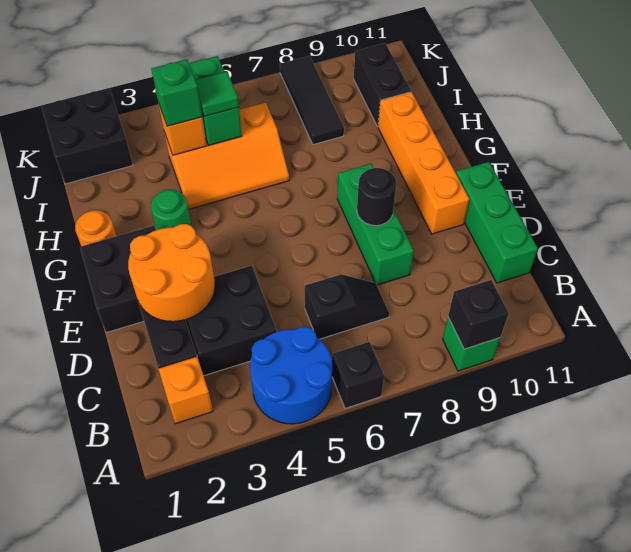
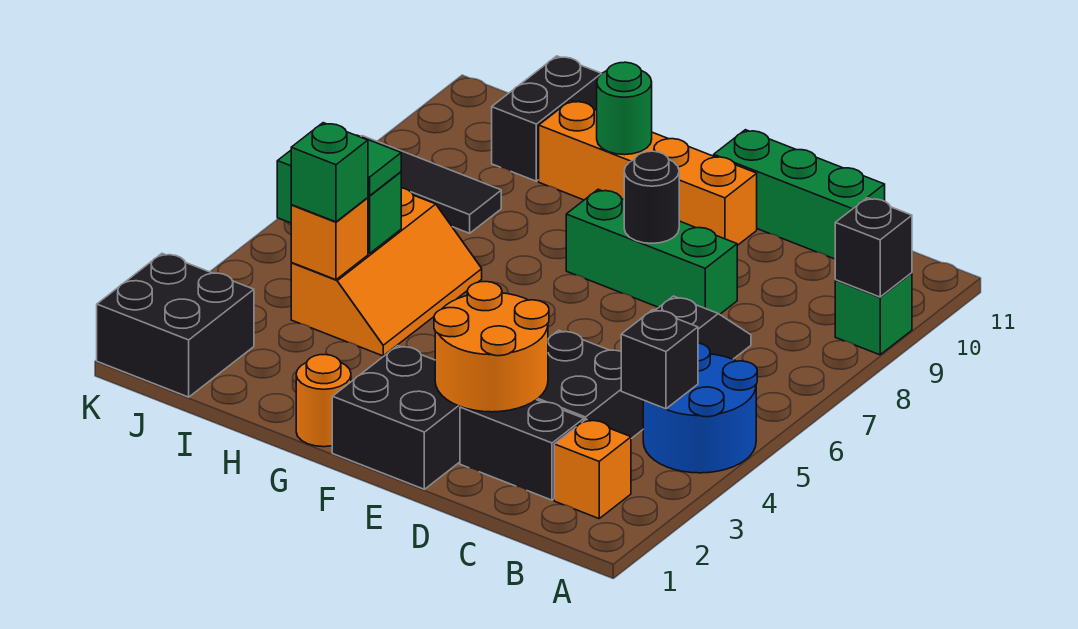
black brick A6 level 1 -> black brick B4 level 2
green round brick G3 level 1 -> green round brick G10 level 2
black brick I10:J10 level 1 -> black brick I10:I11 level 1

